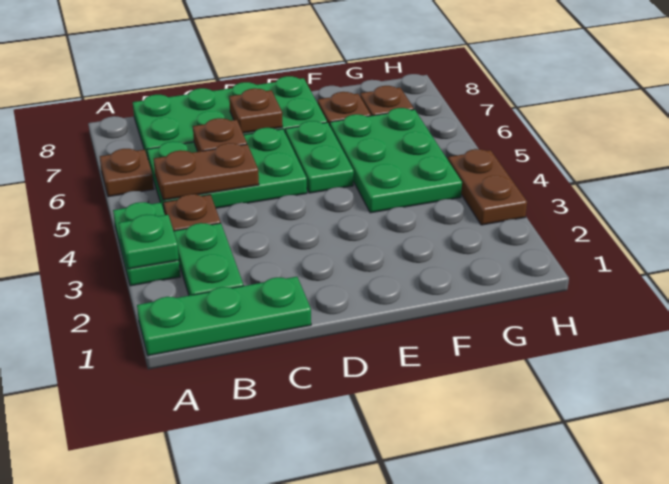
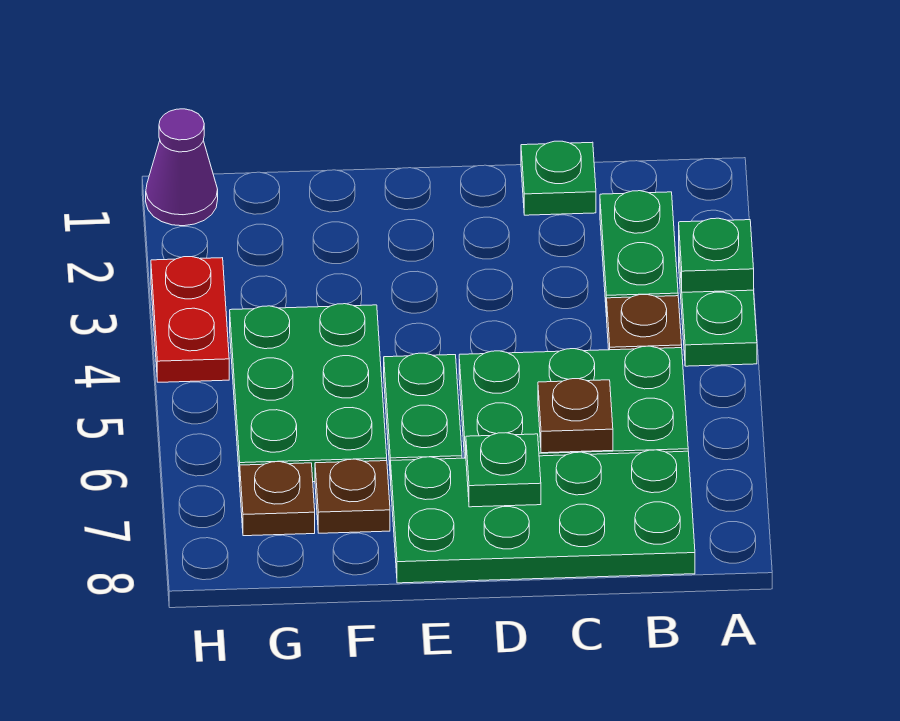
green plate A1:C1 level 1 -> green plate C1 level 1
brown plate A6 level 1 -> none
brown plate B5:C5 level 2 -> none
brown plate D7 level 2 -> green plate D7 level 2
none -> purple cone H1 level 1
brown plate H3:H4 level 1 -> red plate H3:H4 level 1

